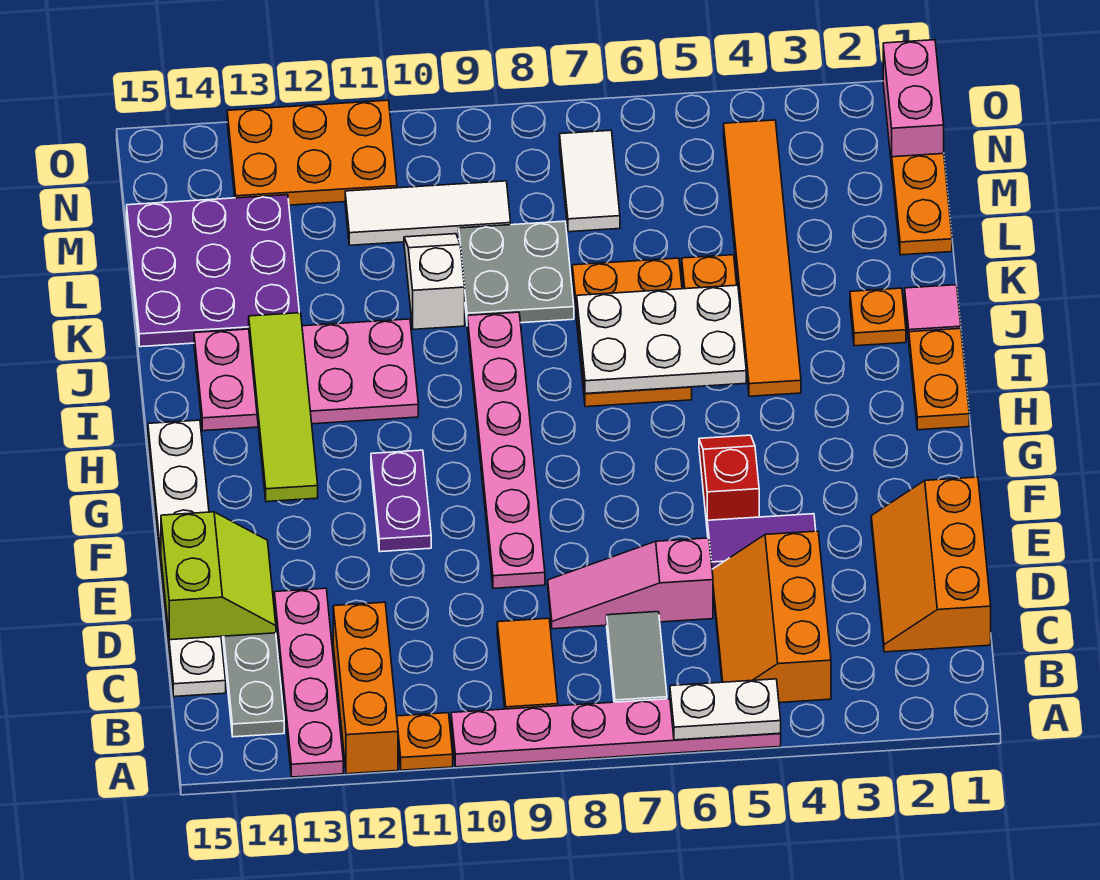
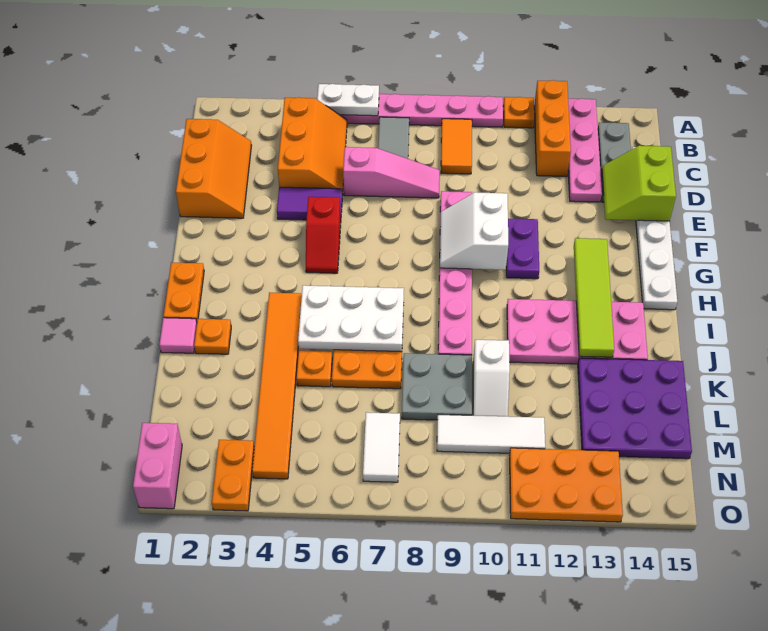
none -> white slope F9:G10 level 2 top 10
orange plate L1:M1 level 1 -> orange plate N3:O3 level 1

